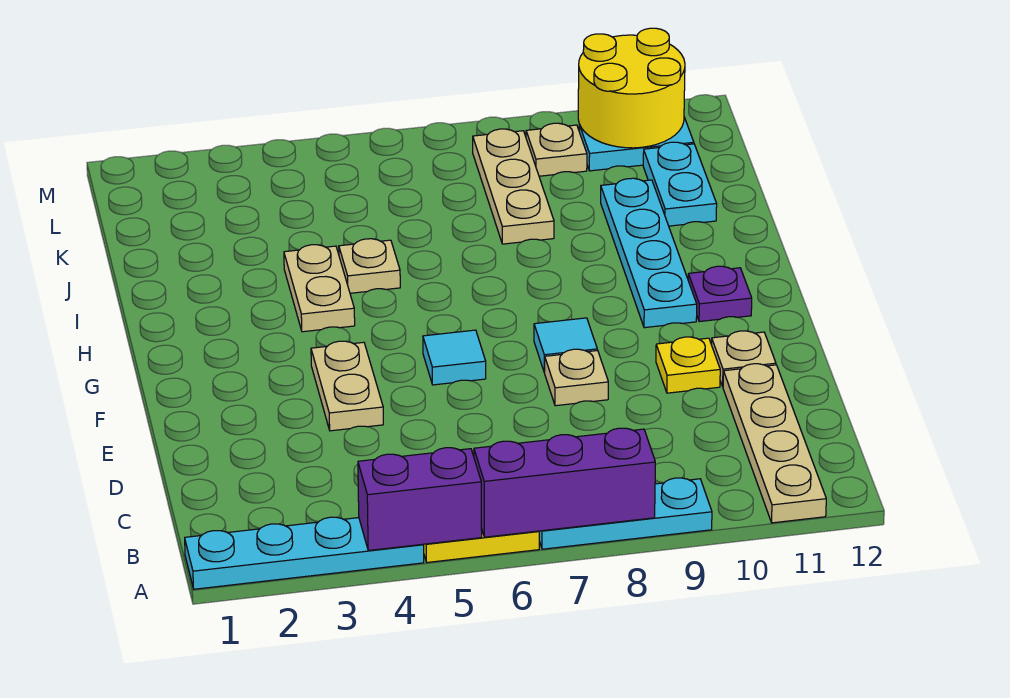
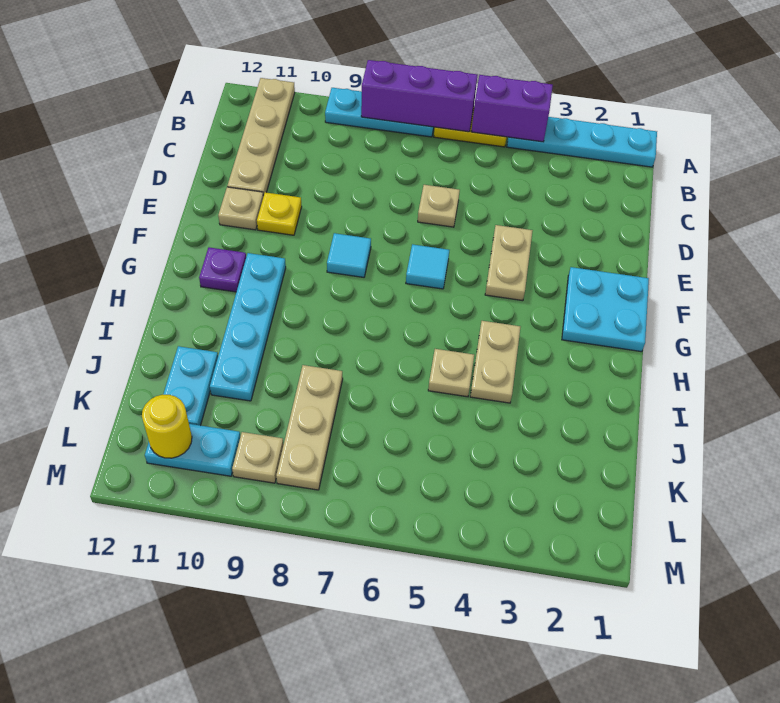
tan plate E8 level 1 -> tan plate D6 level 1
none -> cyan plate F1:G2 level 1
yellow round brick L10:M11 level 2 -> yellow round brick L11 level 2

